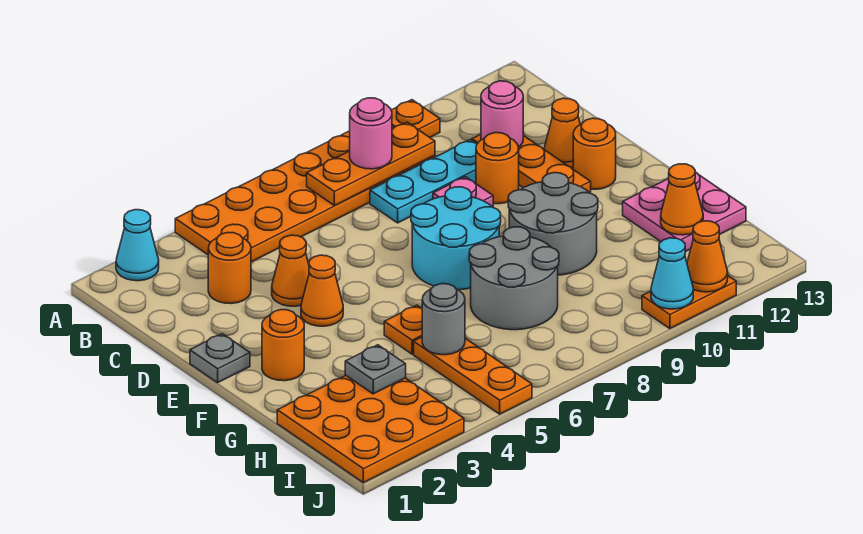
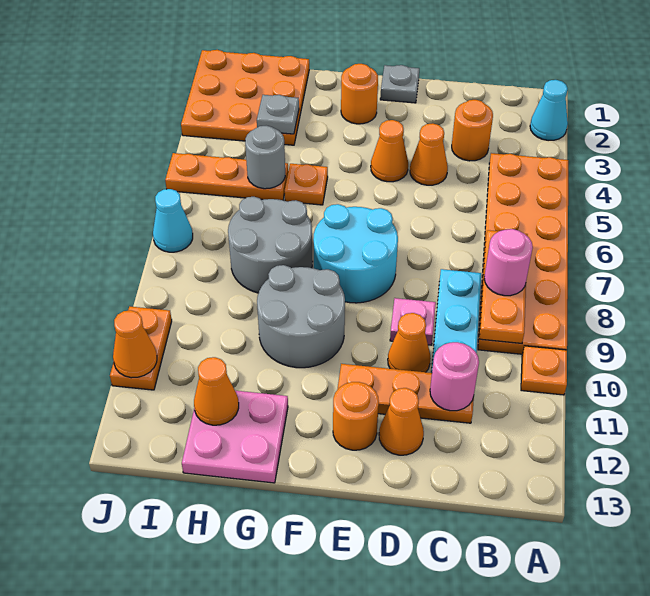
orange round brick D10 level 1 -> orange cone D10 level 1
cyan cone J10 level 2 -> cyan cone J7 level 1

